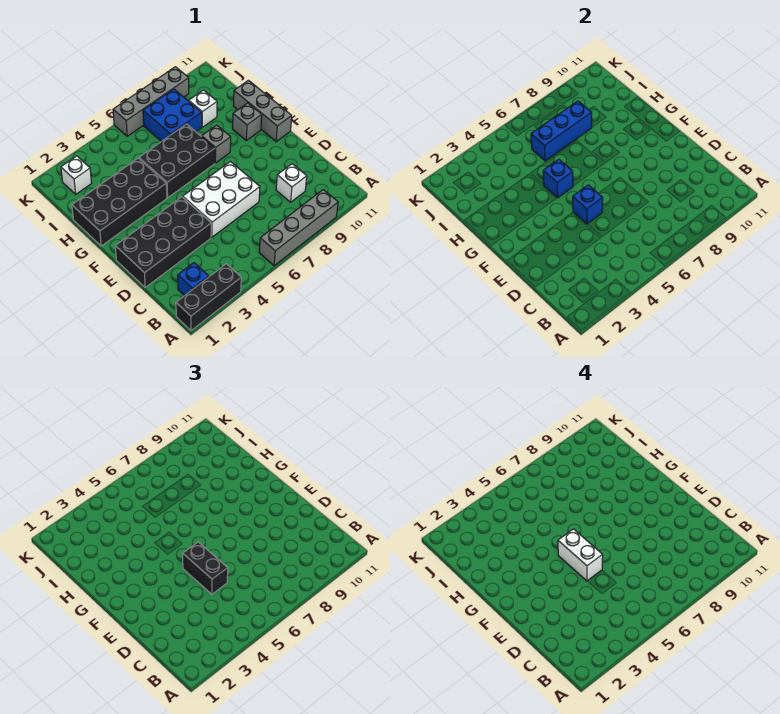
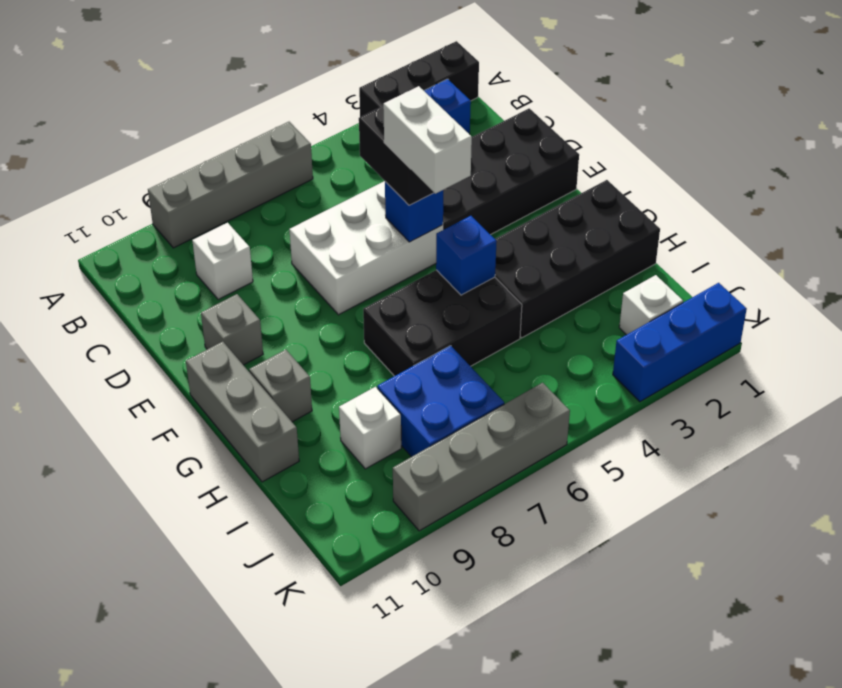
grey brick G8 level 1 -> grey brick E10 level 1
blue brick I6:I8 level 2 -> blue brick K1:K3 level 1

